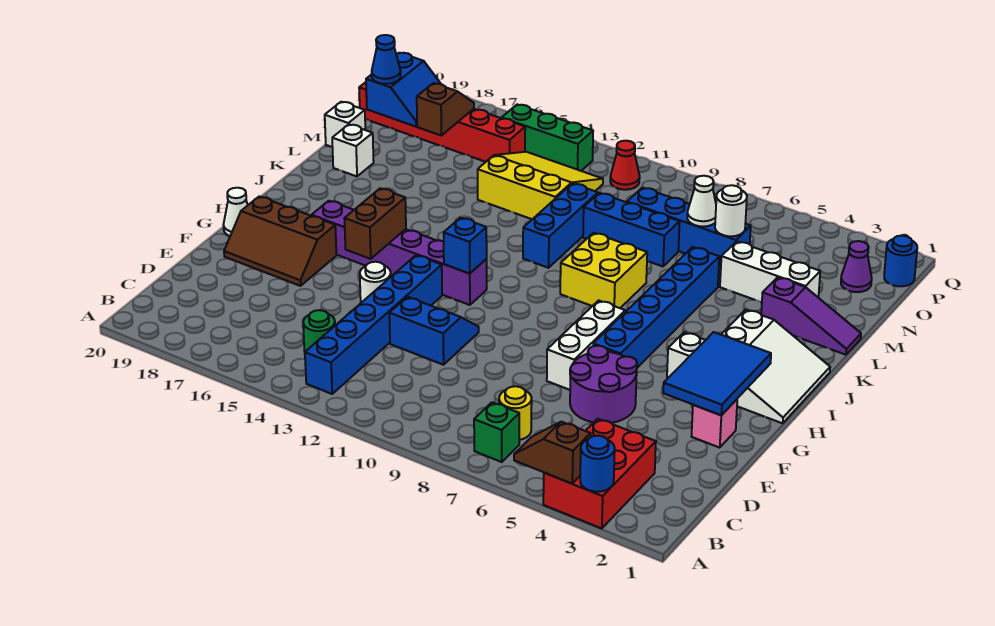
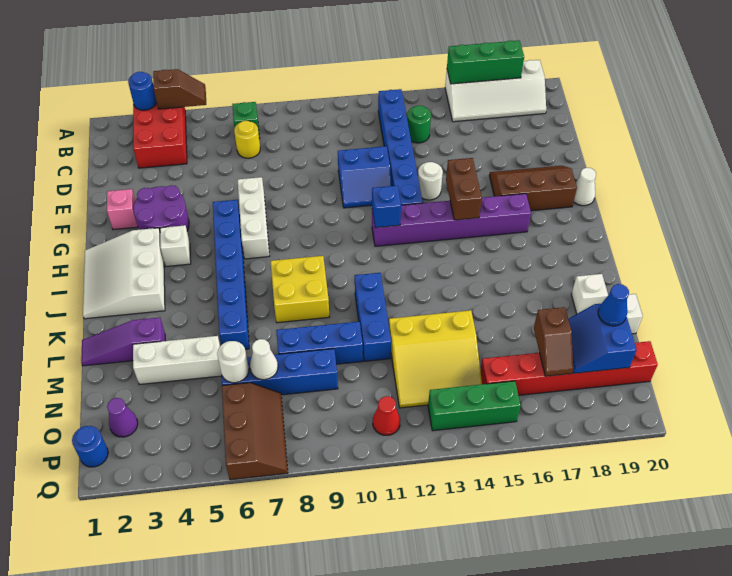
none -> white slope A16:B19 level 1 top A
none -> green brick A16:A18 level 2
purple round brick E5:F6 level 1 -> purple round brick F3:G4 level 1
blue tile F2:H3 level 2 -> none
none -> brown slope O6:Q7 level 1 top 6

